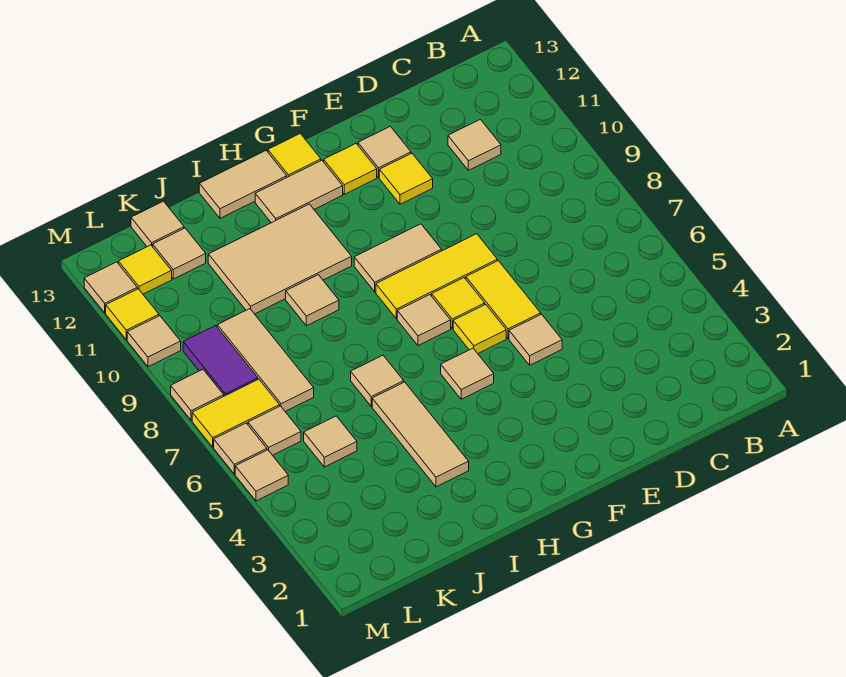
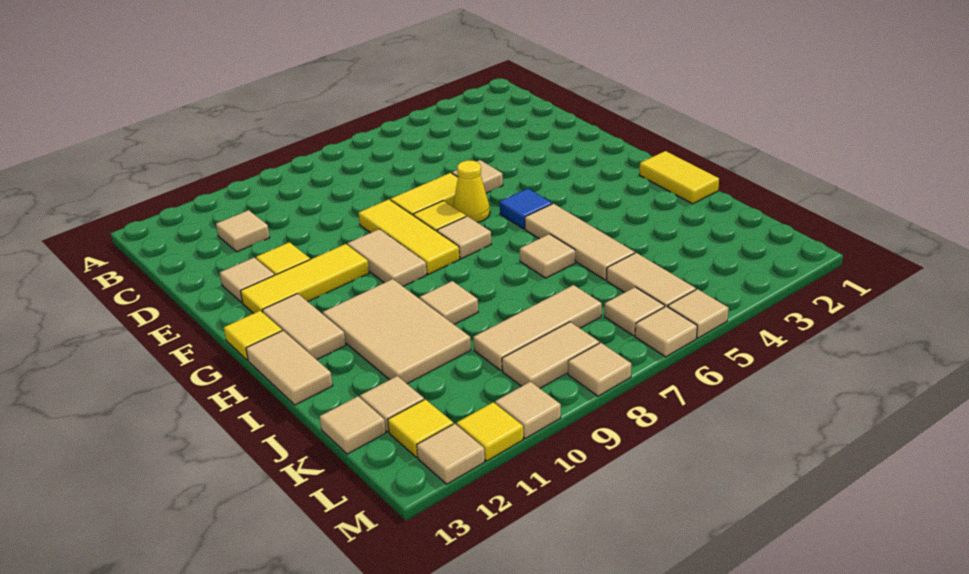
yellow tile F6 level 1 -> yellow cone F6 level 1
yellow tile F12 level 1 -> yellow tile F10:F12 level 1
tan tile G5 level 1 -> blue tile G5 level 1
tan tile I3:I5 level 1 -> tan tile H5:J5 level 1
tan tile K5 level 1 -> tan tile K5:L5 level 1
yellow tile L7:M7 level 1 -> yellow tile H1:I1 level 1
purple tile L8:L9 level 1 -> tan tile L8:L9 level 1

